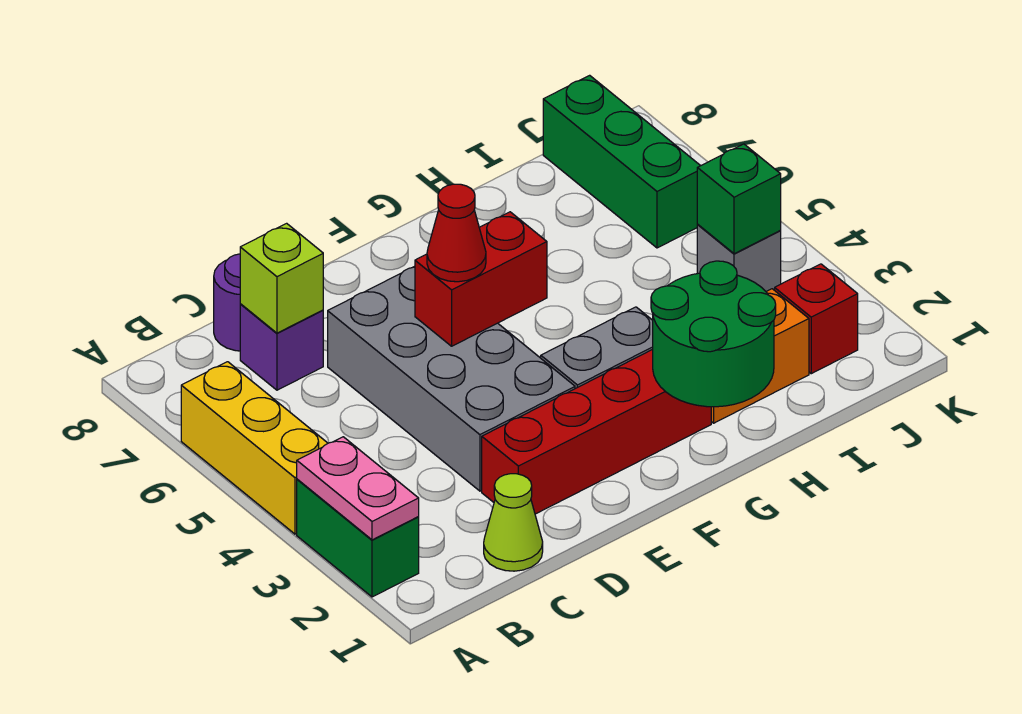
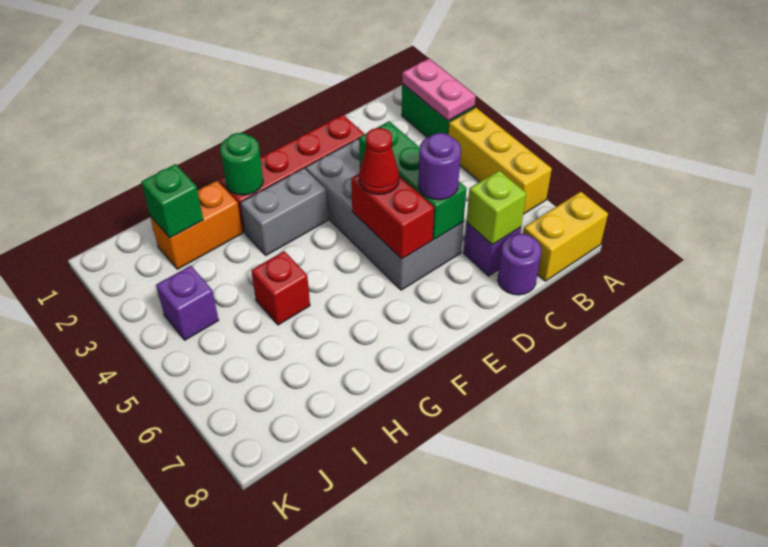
none -> yellow brick A8:B8 level 1
lime cone C1 level 1 -> none
none -> purple round brick D6 level 3
red brick E5:F5 level 2 -> red brick E5:E6 level 2
green round brick G1:H2 level 2 -> green round brick G2 level 2
red brick J2 level 1 -> red brick H5 level 1
grey brick J4 level 1 -> purple brick J4 level 1
green brick J4 level 2 -> green brick I2 level 2
green brick J6:J8 level 1 -> green brick D4:D6 level 2

